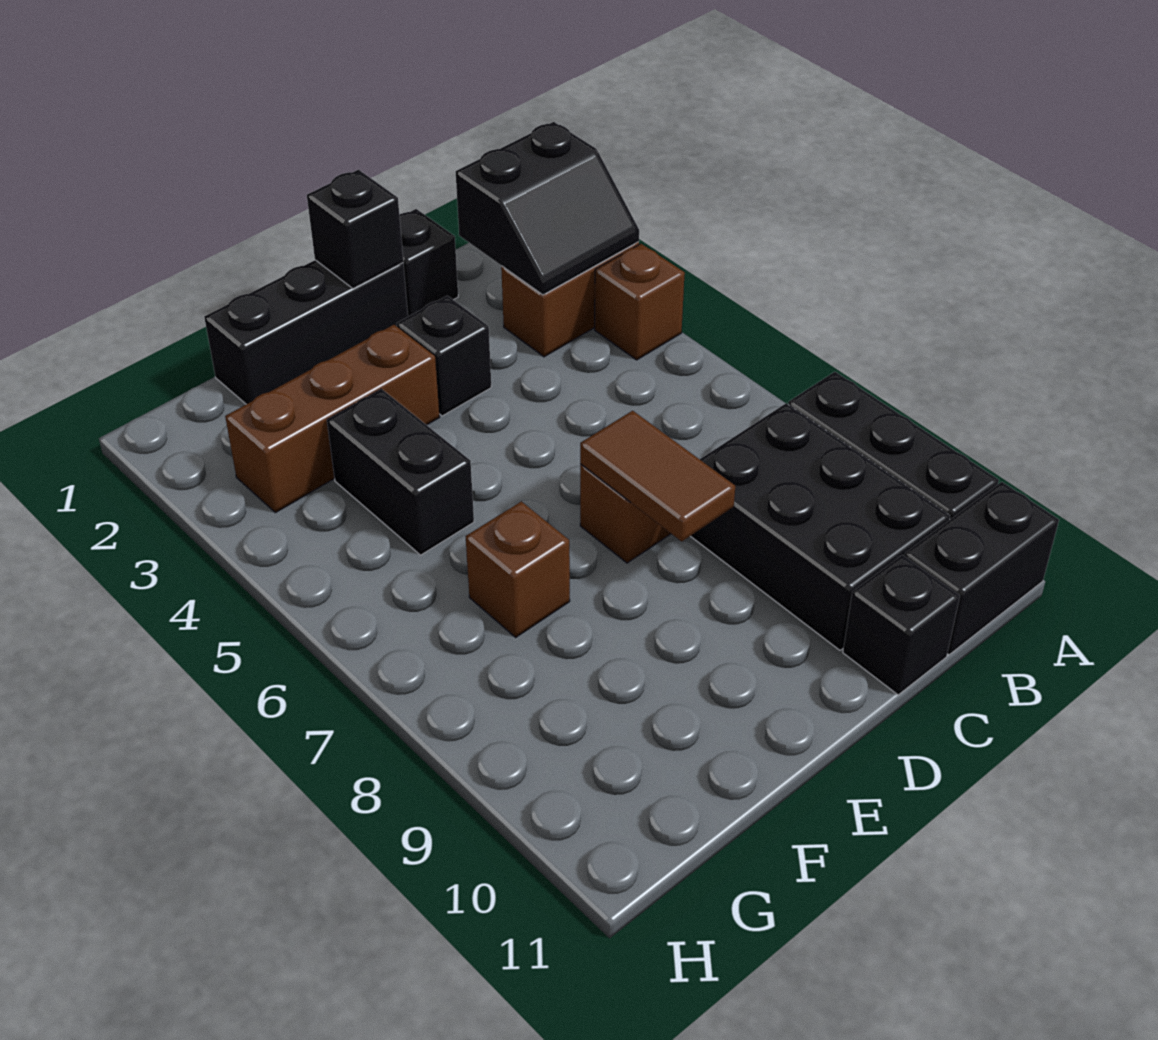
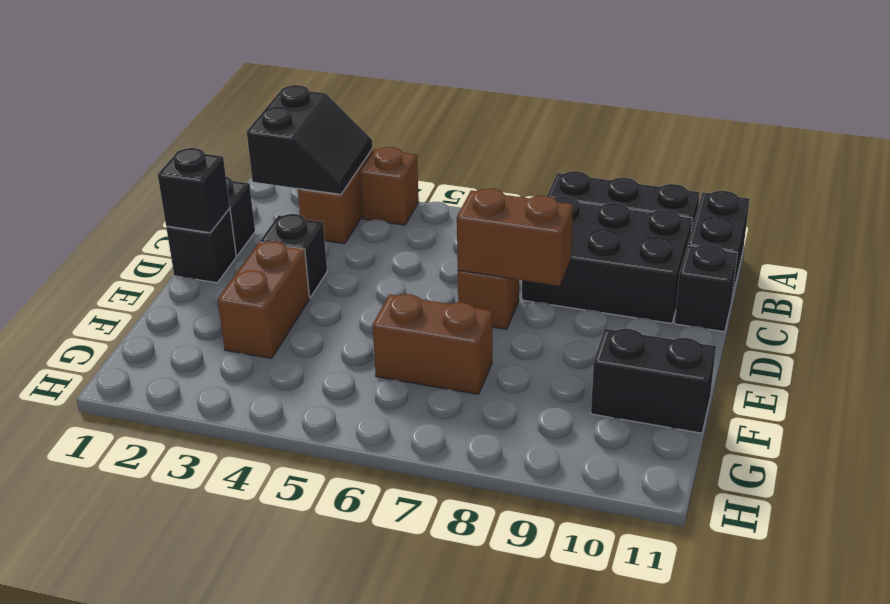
black brick D1:F1 level 1 -> black brick D1 level 1
brown tile D7:D8 level 2 -> brown brick D7:D8 level 2
brown brick E3:G3 level 1 -> brown brick E3:F3 level 1
black brick F4:F5 level 1 -> black brick F10:F11 level 1
brown brick F7 level 1 -> brown brick F6:F7 level 1

